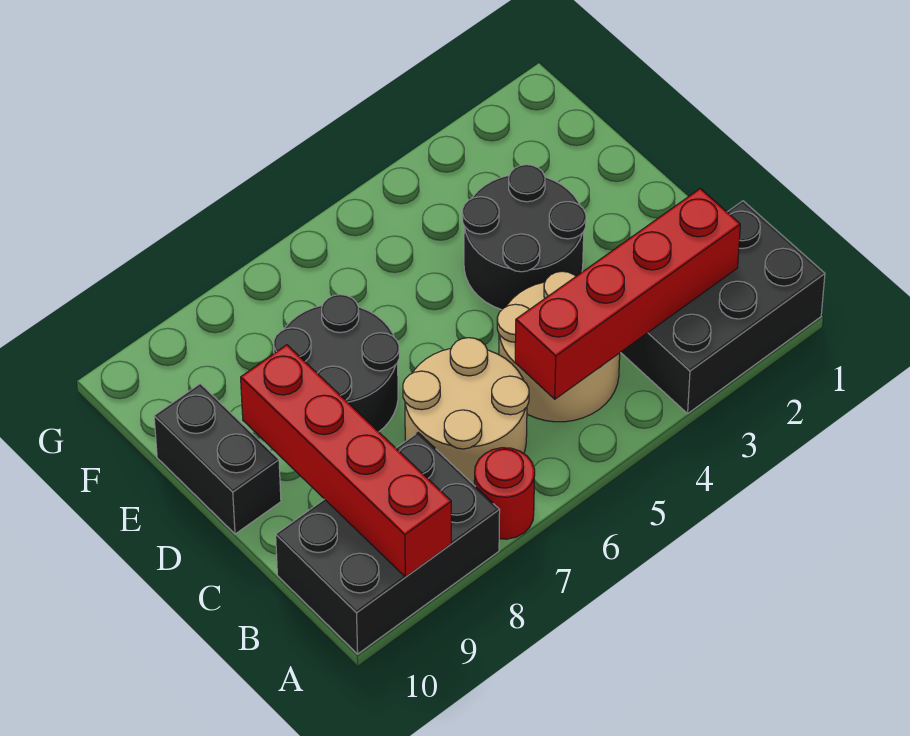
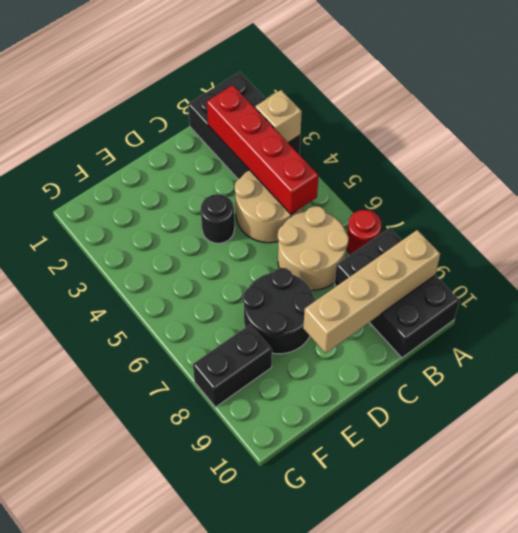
none -> tan brick A3 level 2
red brick A9:D9 level 2 -> tan brick A9:D9 level 2
black round brick D3:E4 level 1 -> black round brick D4 level 1
black brick D10:E10 level 1 -> black brick F8:G8 level 1

